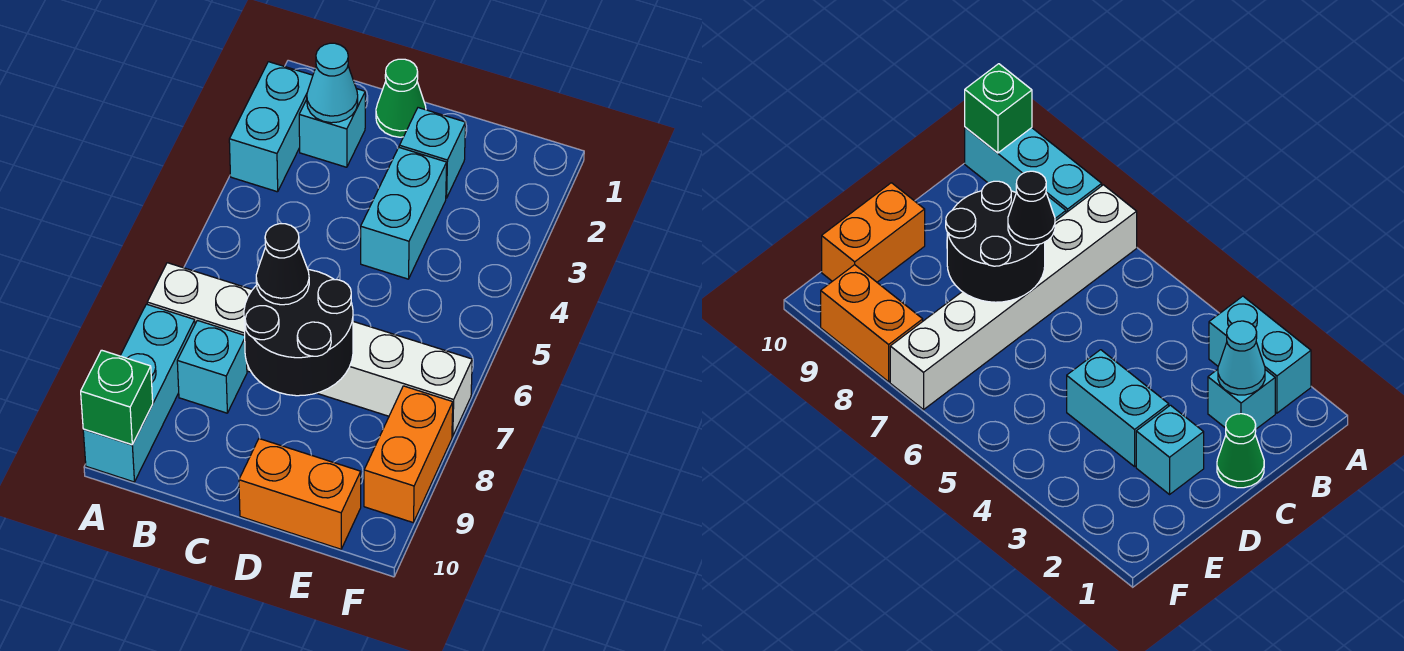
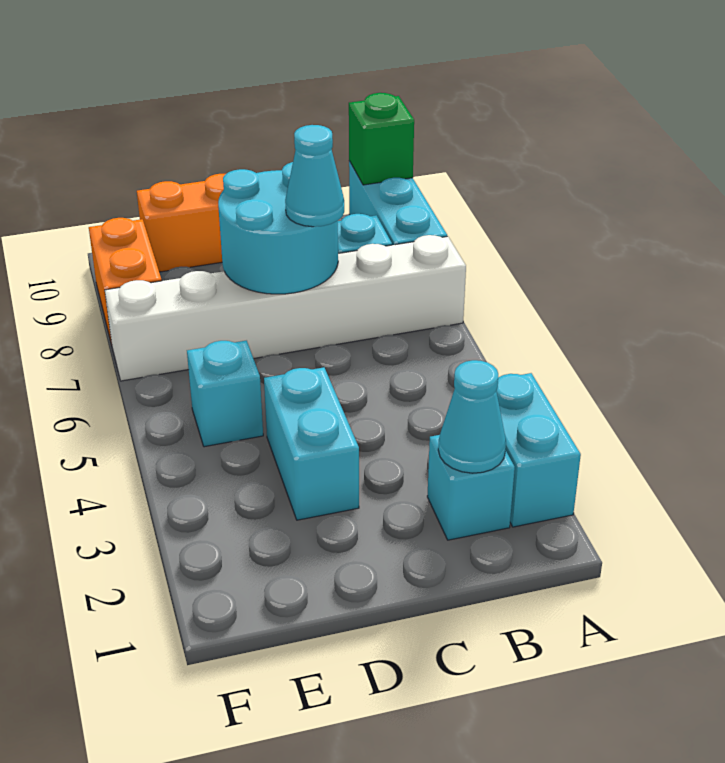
green cone C1 level 1 -> none
black round brick C7:D8 level 2 -> cyan round brick C7:D8 level 2
black cone C7 level 3 -> cyan cone C7 level 3
cyan brick D2 level 1 -> cyan brick E5 level 1

